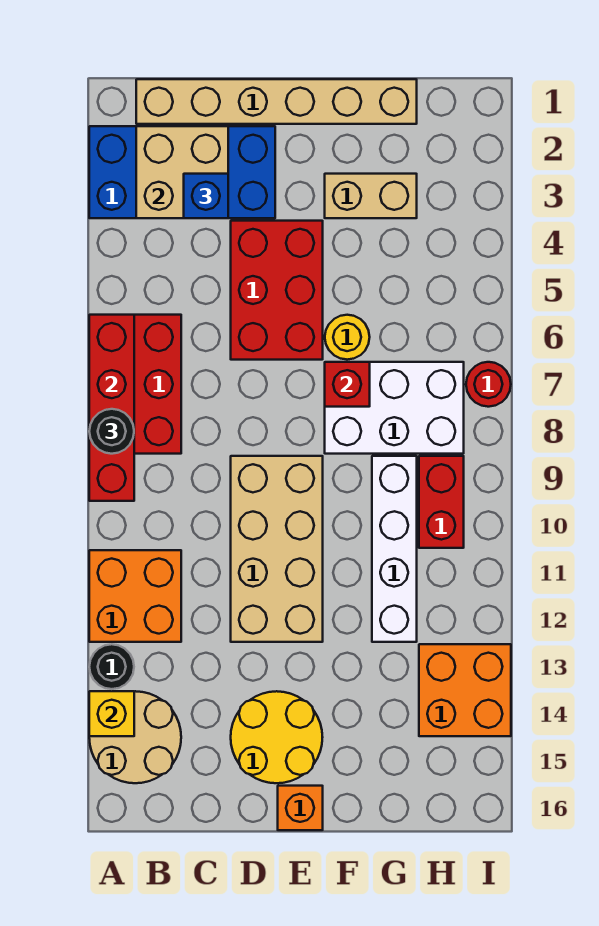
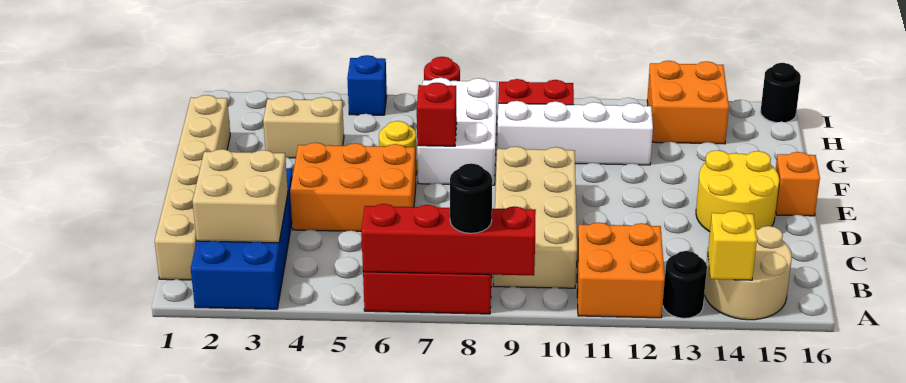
blue brick C3 level 3 -> blue brick I5 level 1
red brick D4:E6 level 1 -> orange brick D4:E6 level 1
tan brick D9:E12 level 1 -> tan brick B9:E10 level 1
tan brick F3:G3 level 1 -> tan brick G3:G4 level 1
none -> black round brick I16 level 1

